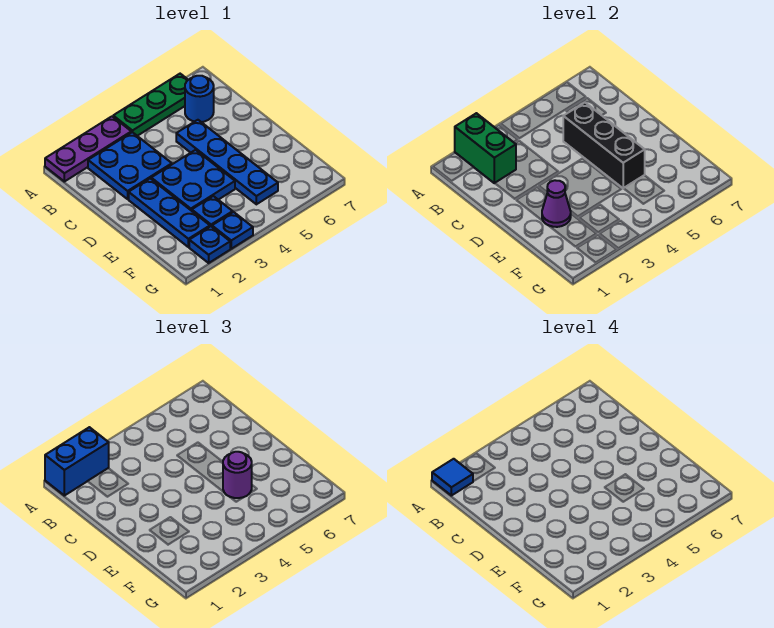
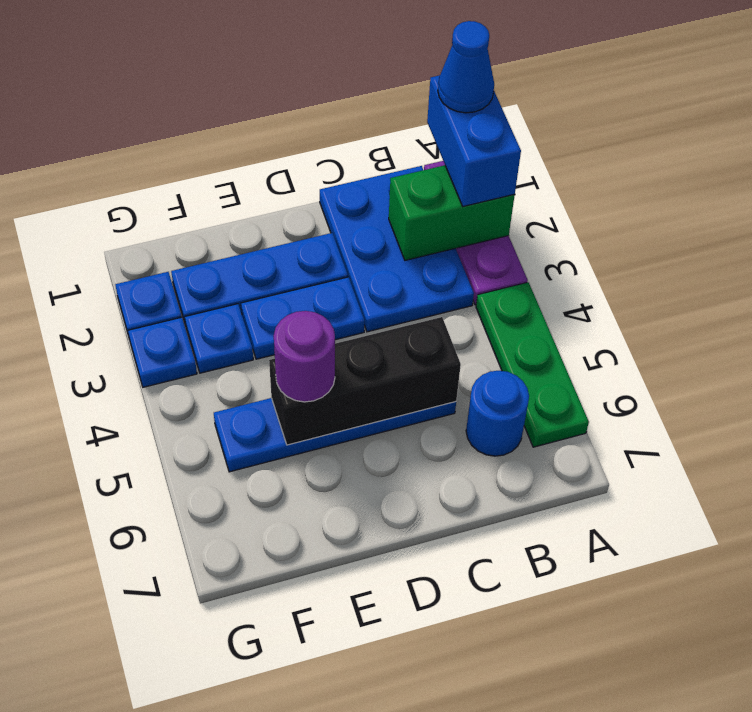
blue tile A1 level 4 -> blue cone A1 level 4
blue plate B2:C3 level 1 -> blue plate B1:C3 level 1
blue plate D3:E4 level 1 -> blue plate D3:E3 level 1
purple cone E2 level 2 -> none

